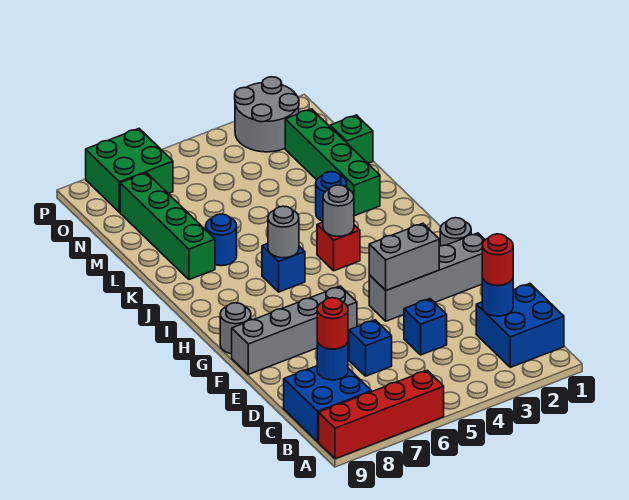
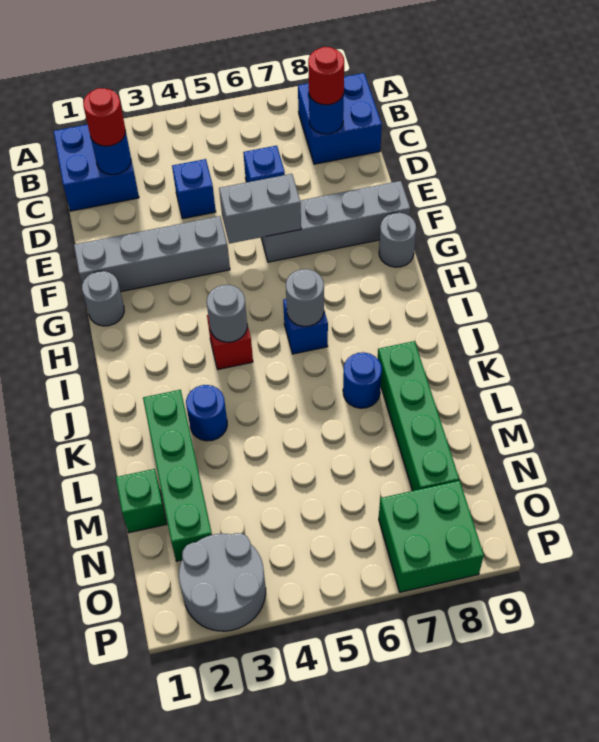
red brick A6:A9 level 1 -> none
grey brick F3:F4 level 2 -> grey brick F5:F6 level 2

